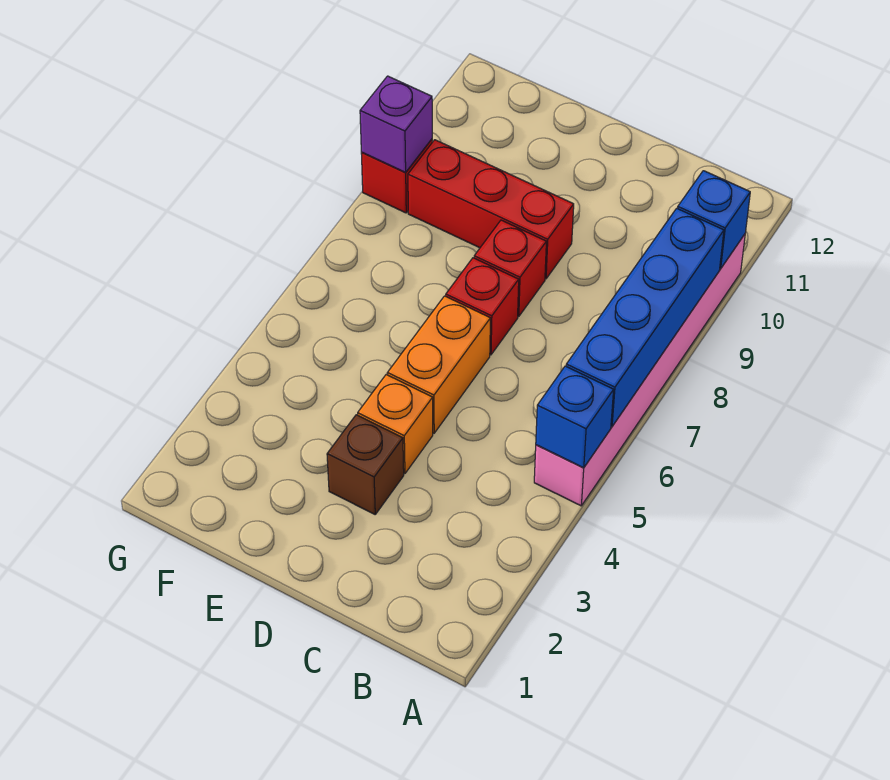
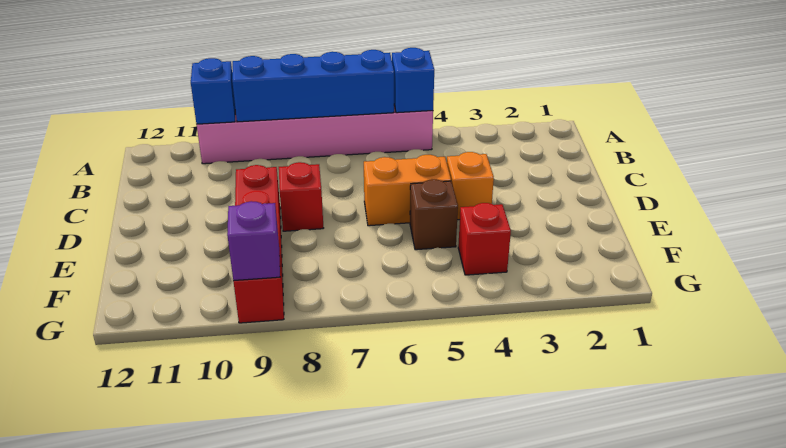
brown brick D3 level 1 -> brown brick E5 level 1
red brick D7 level 1 -> red brick F4 level 1

